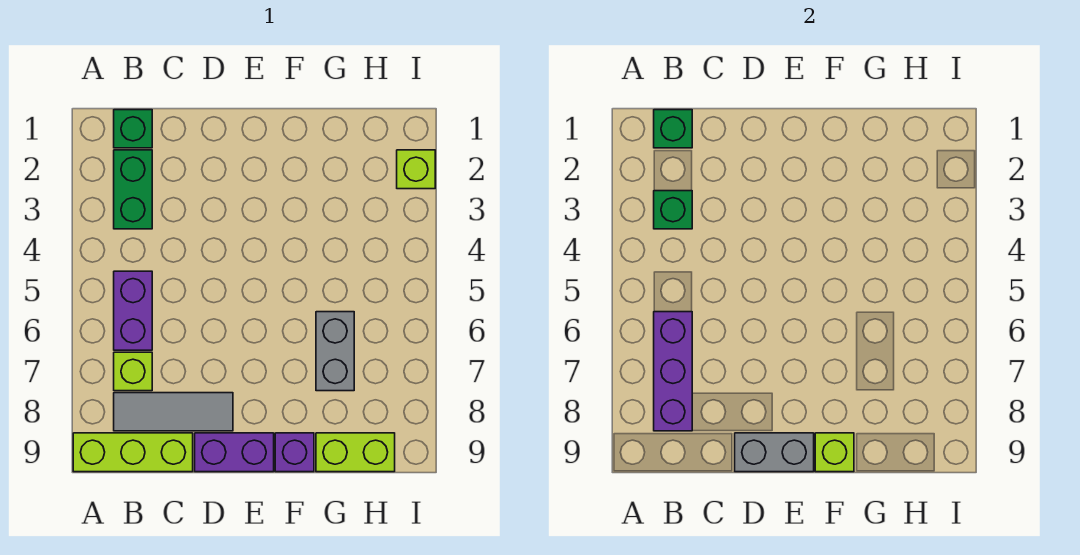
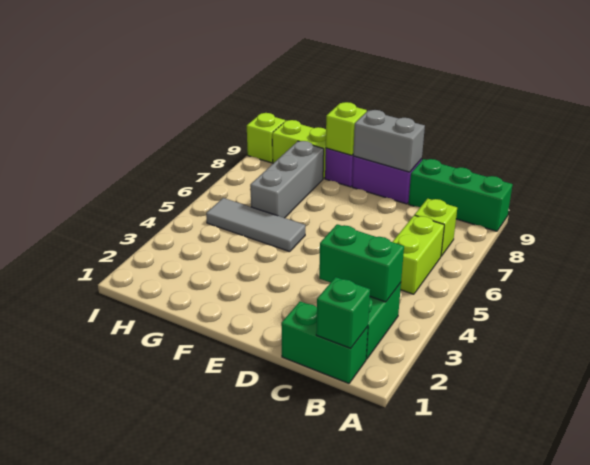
lime brick A9:C9 level 1 -> green brick A9:C9 level 1
green brick B1 level 1 -> green brick B1:C1 level 1
green brick B3 level 2 -> green brick B3:C3 level 2
purple brick B5:B6 level 1 -> lime brick B5:B6 level 1
purple brick B6:B8 level 2 -> none
grey tile B8:D8 level 1 -> grey tile F5:H5 level 1
grey brick G6:G7 level 1 -> grey brick G6:G8 level 1
lime brick I2 level 1 -> lime brick I9 level 1

